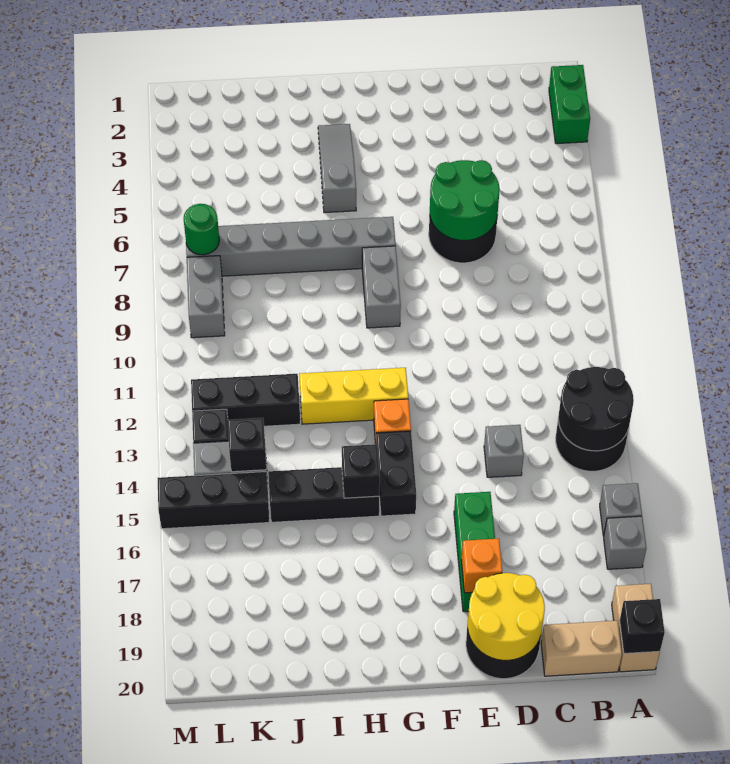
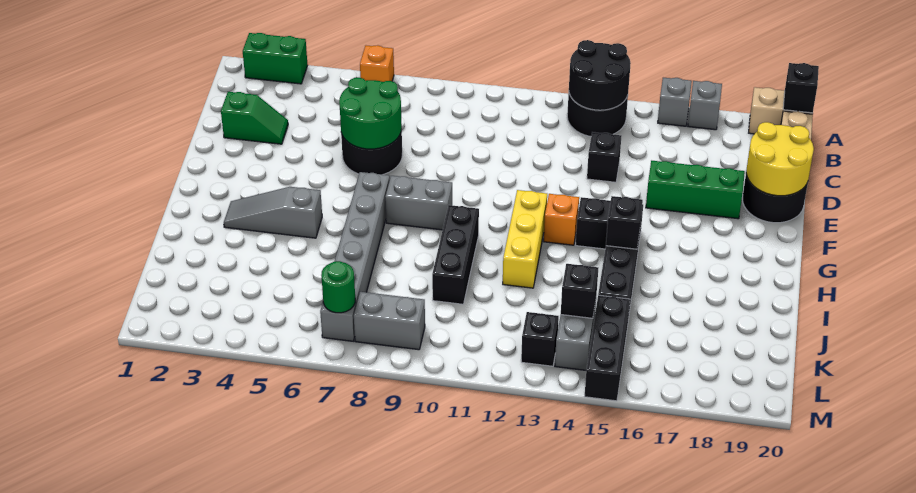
none -> green slope D2:D3 level 1 top 2
grey brick D14 level 1 -> black brick D14 level 1
orange brick E18 level 2 -> orange brick A6 level 1
black brick J12:L12 level 1 -> black brick H10:J10 level 1

